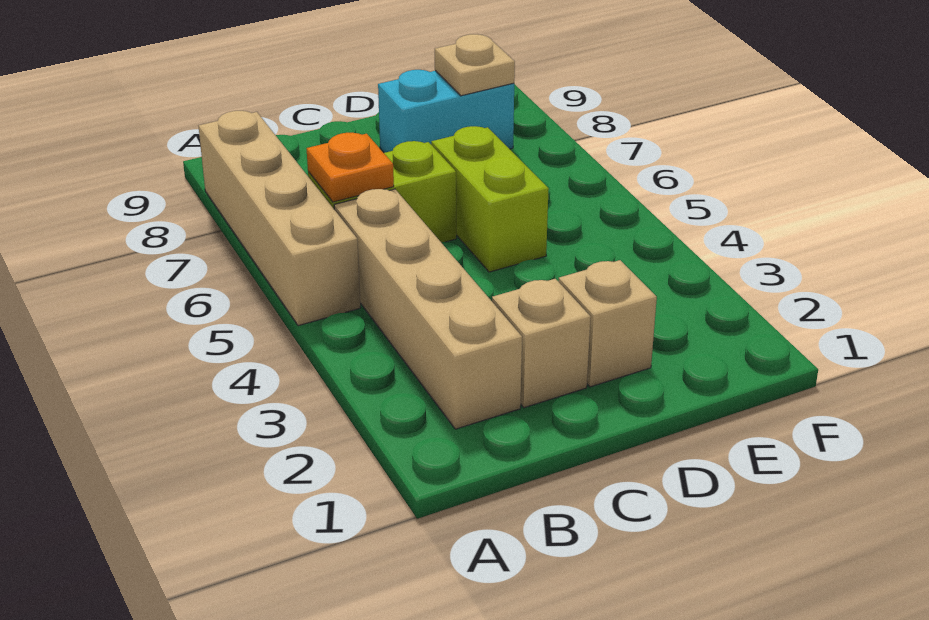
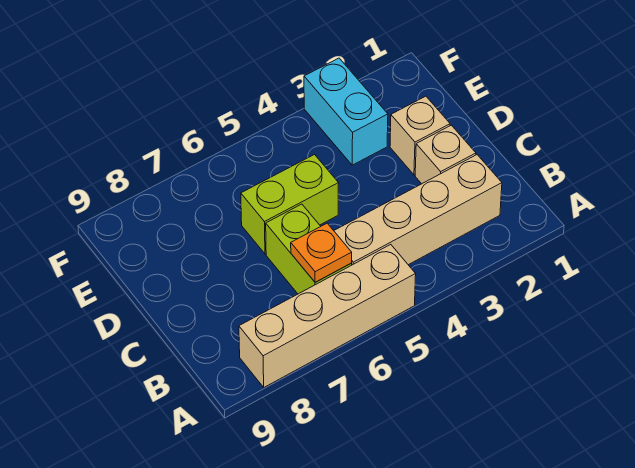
cyan brick D8:E8 level 1 -> cyan brick E3:F3 level 1
tan plate E8 level 2 -> none

